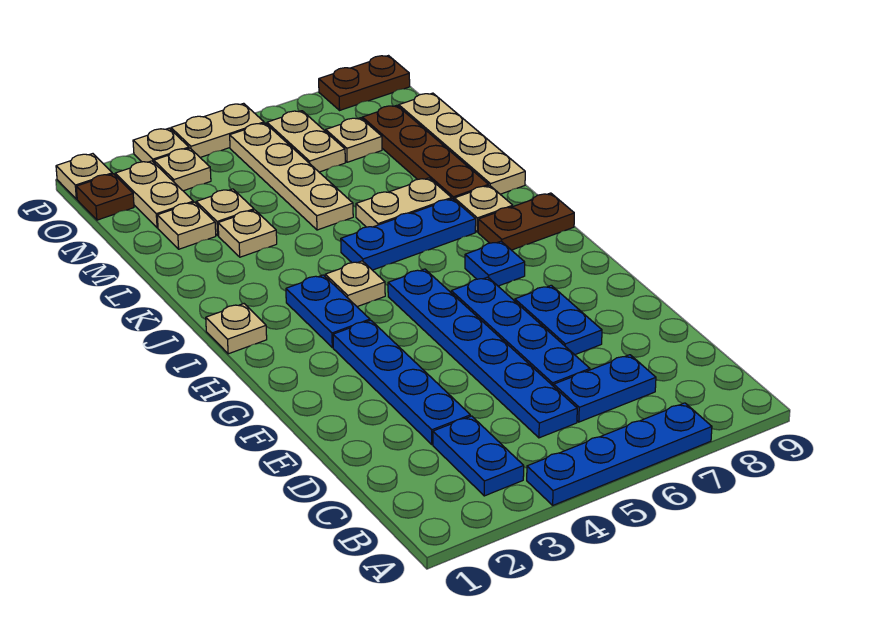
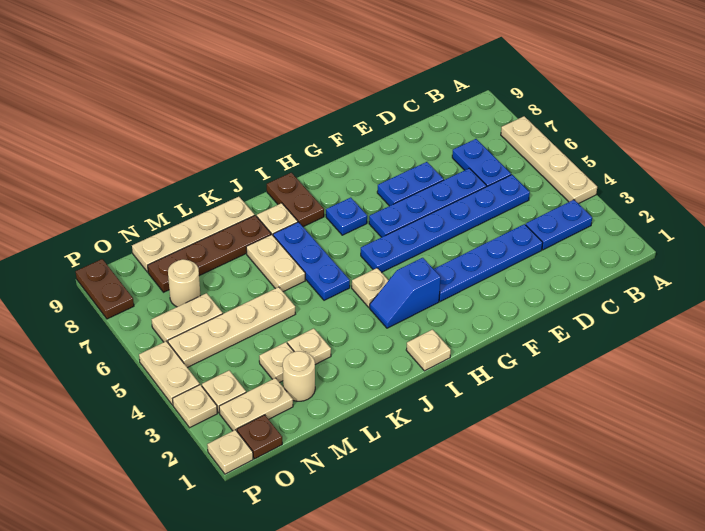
blue plate A4:A7 level 1 -> tan plate A4:A7 level 1
blue plate H3:I3 level 1 -> blue slope H3:I3 level 1 top H
tan plate M2 level 1 -> tan round brick M2 level 1
tan plate N7 level 1 -> tan round brick N7 level 1

